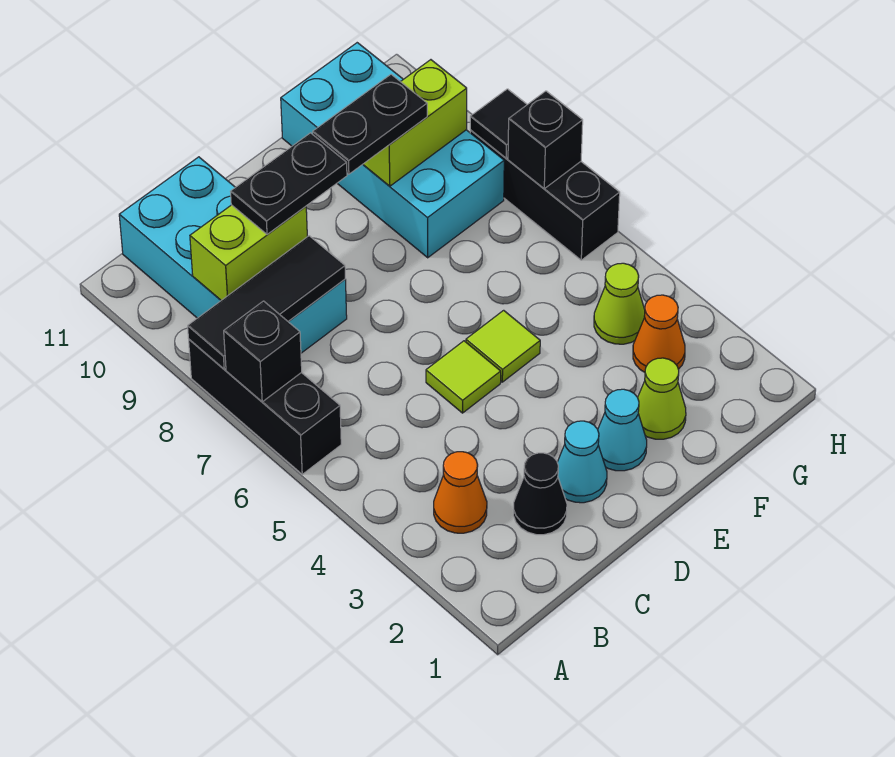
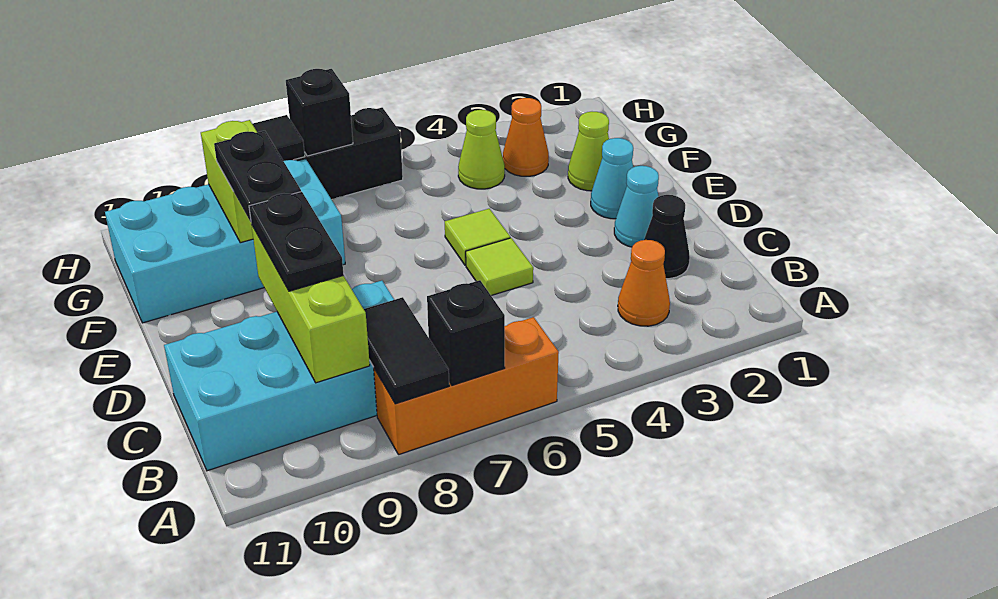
black brick A6:A8 level 1 -> orange brick A6:A8 level 1
black tile A8:C8 level 2 -> black tile A8:B8 level 2
lime brick B9:C9 level 2 -> lime brick B9:D9 level 2

